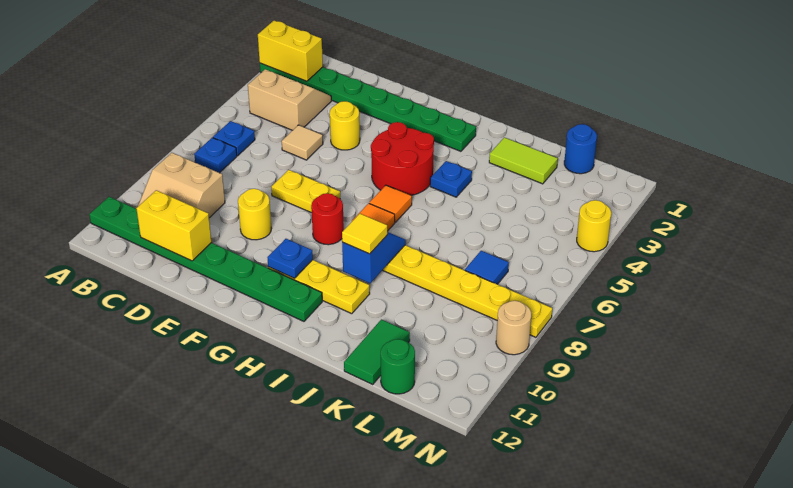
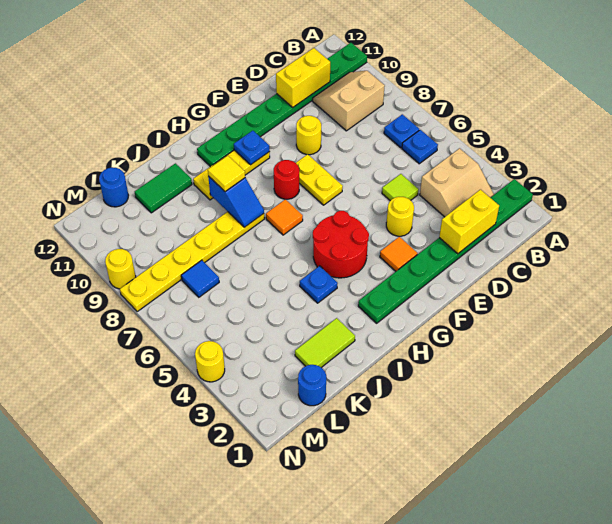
yellow brick A2:B2 level 2 -> yellow brick C2:D2 level 2
tan tile D5 level 1 -> lime tile D5 level 1
yellow plate E7:F7 level 1 -> yellow plate F7:F8 level 1
orange tile H6 level 1 -> orange tile F3 level 1
green tile K11:K12 level 1 -> green tile J11:K11 level 1
green round brick L12 level 1 -> blue round brick L12 level 1
tan round brick N9 level 1 -> yellow round brick N9 level 1

